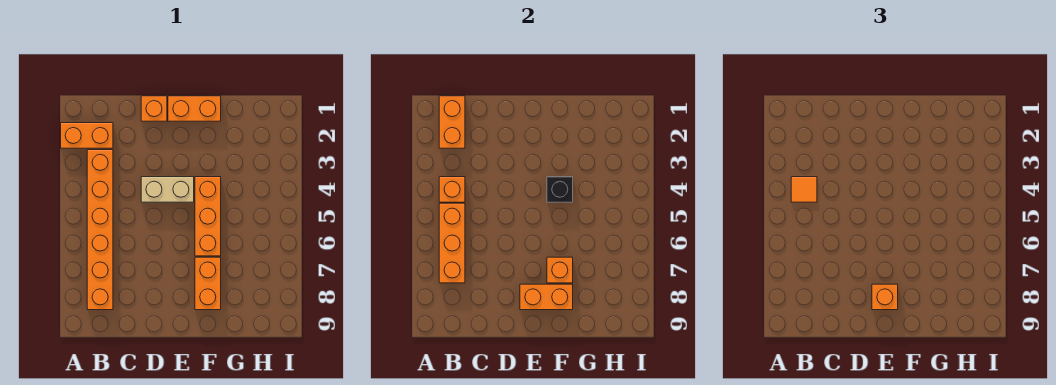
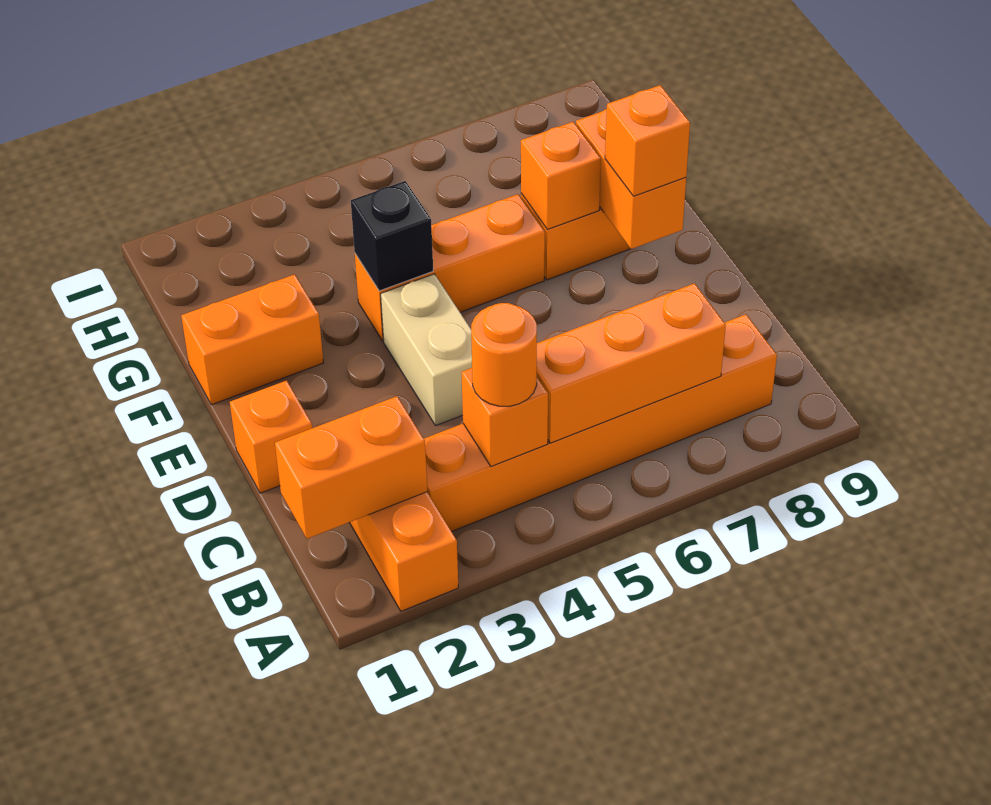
orange tile B4 level 3 -> orange round brick B4 level 3
orange brick E1:F1 level 1 -> orange brick F1:F2 level 1

